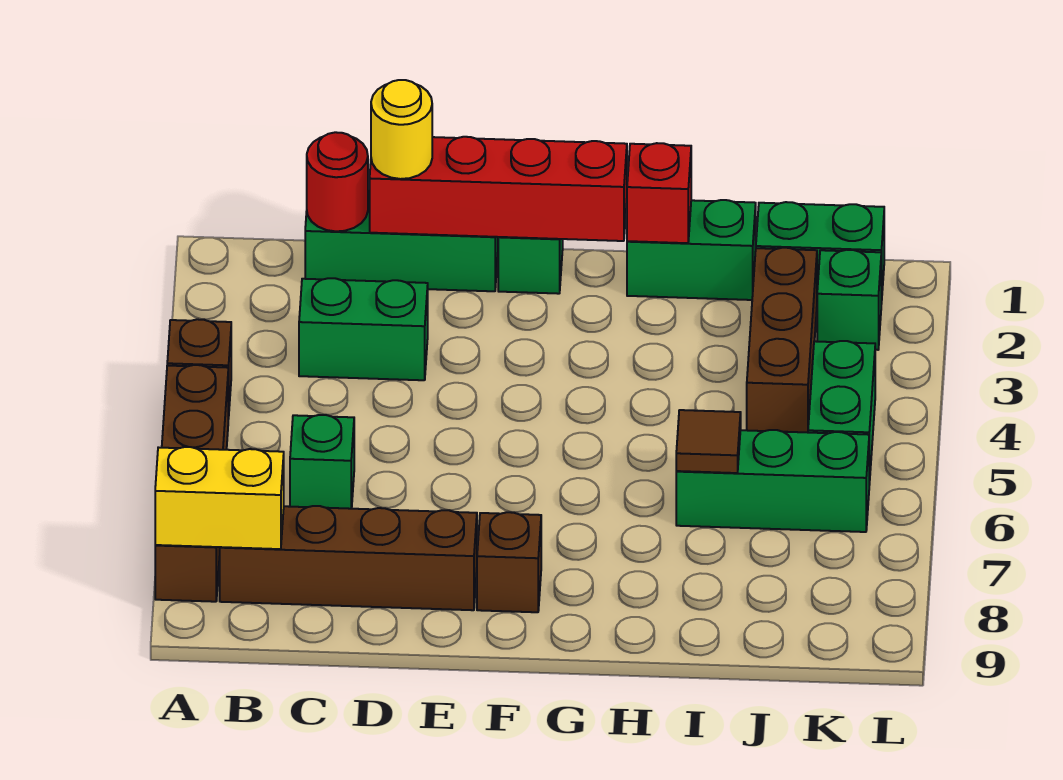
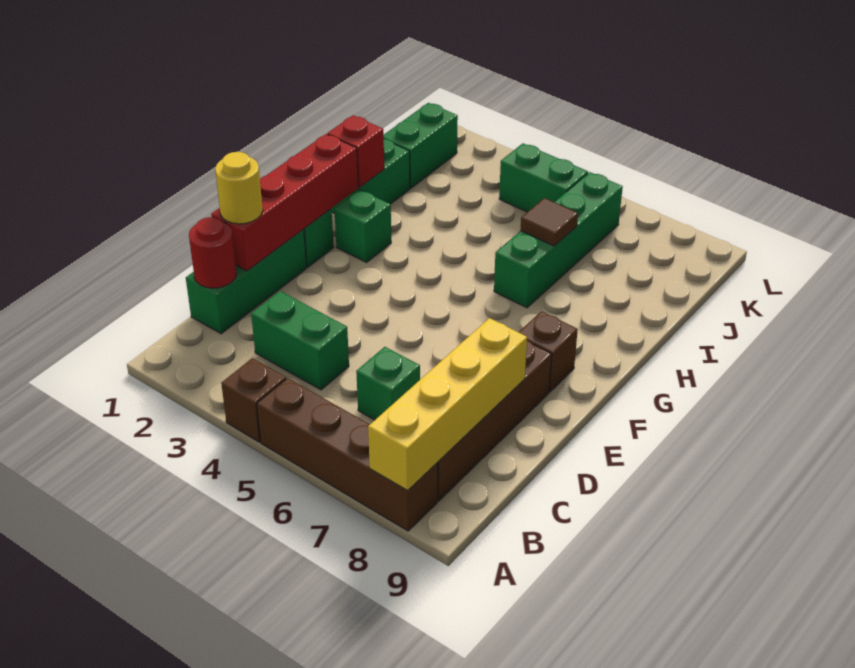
yellow brick A8:B8 level 2 -> yellow brick A8:D8 level 2
green brick C3:D3 level 1 -> green brick C3:C4 level 1
green brick I6:K6 level 1 -> green brick H6:K6 level 1
brown brick J2:J4 level 1 -> none
green brick K2 level 1 -> green brick G2 level 1

